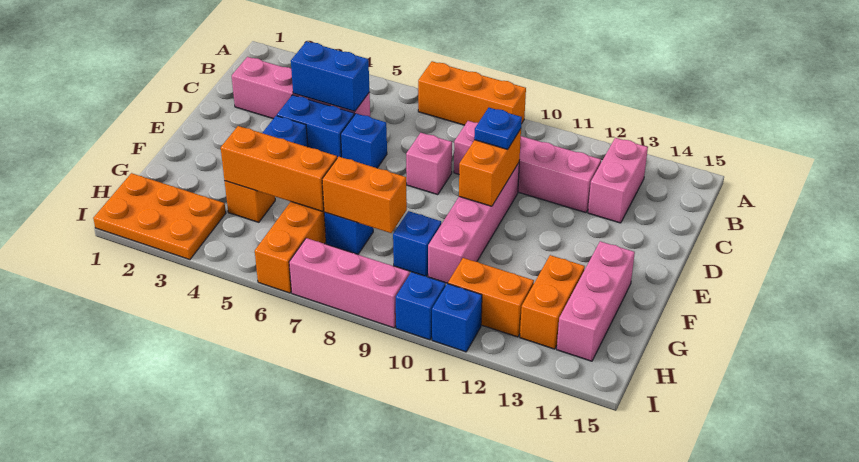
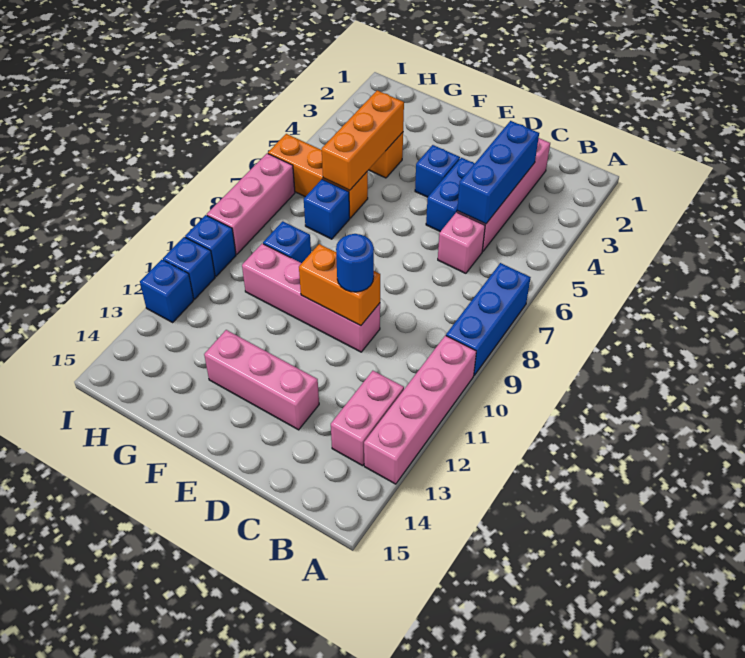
orange brick A7:A9 level 1 -> blue brick A7:A9 level 1
pink brick B13:C13 level 1 -> pink brick B12:B13 level 1
blue brick C4:C5 level 2 -> blue brick C3:C5 level 2
pink brick C9:C12 level 1 -> pink brick A10:A13 level 1
blue brick D6 level 1 -> blue brick I12 level 1
pink brick D8 level 1 -> pink brick C6 level 1
blue plate D10 level 3 -> blue round brick D10 level 3
pink brick F14:H14 level 1 -> pink brick D13:F13 level 1
orange brick G7:G8 level 2 -> none
orange brick G13:H13 level 1 -> none
orange plate H1:I3 level 1 -> none
orange brick H11:H12 level 1 -> none

